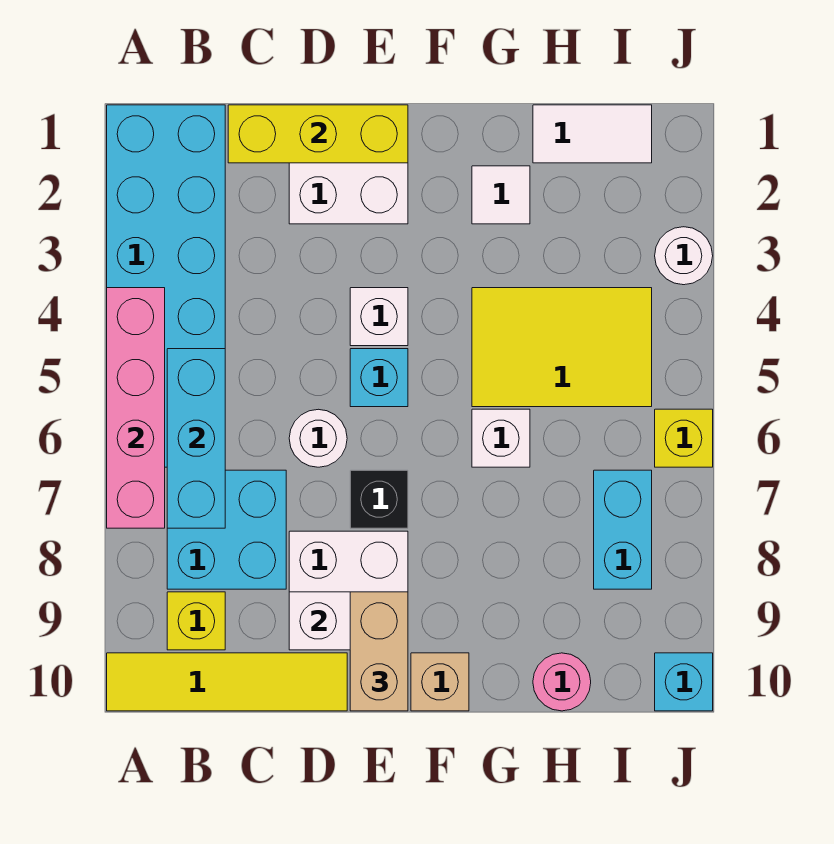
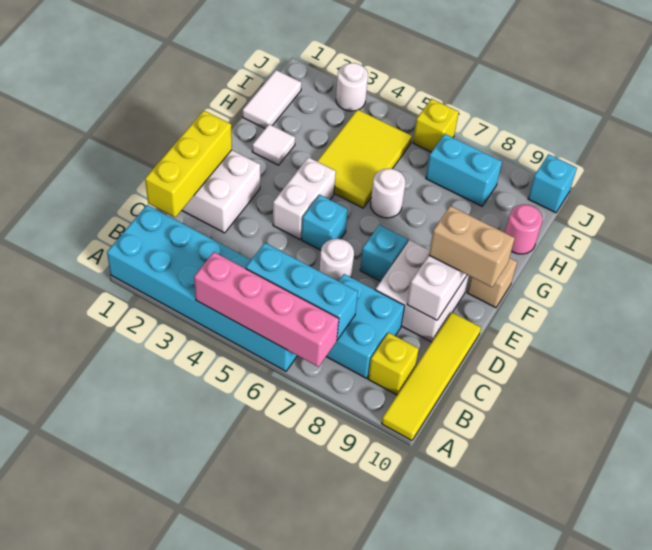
white brick E4 level 1 -> white brick E4:F4 level 1
black brick E7 level 1 -> cyan brick E7 level 1
white brick G6 level 1 -> white round brick G6 level 1

